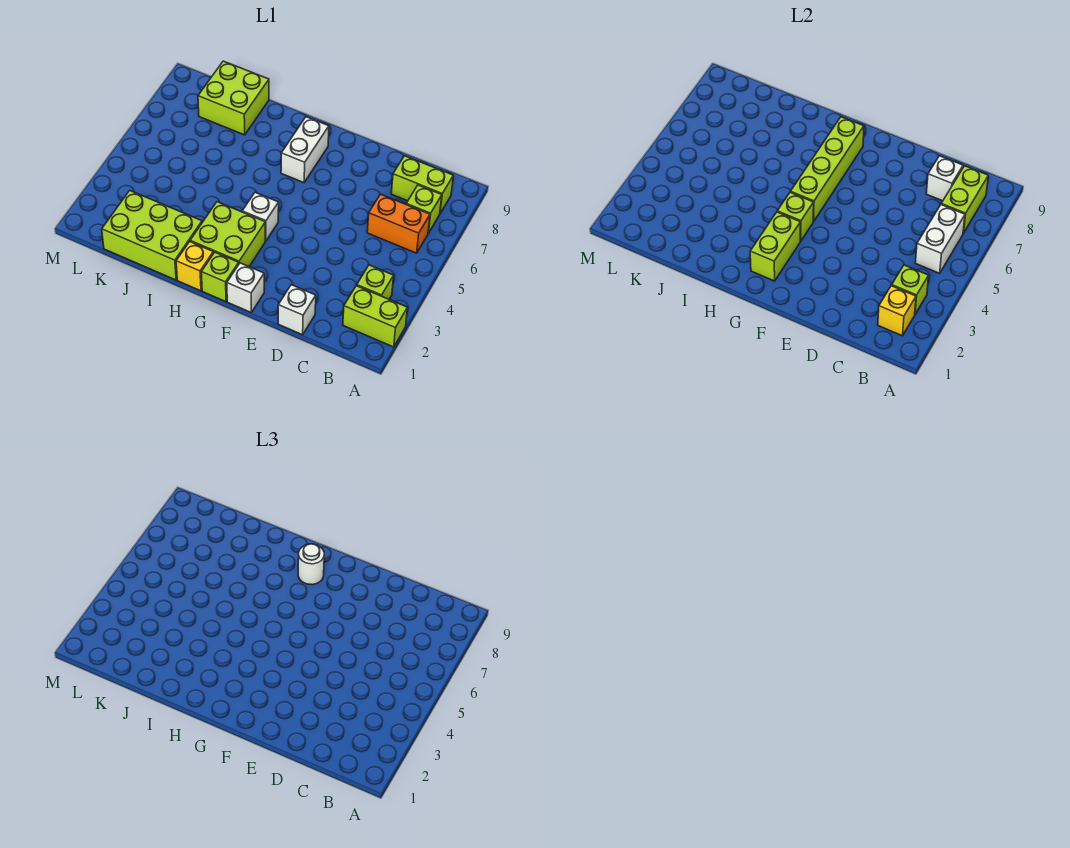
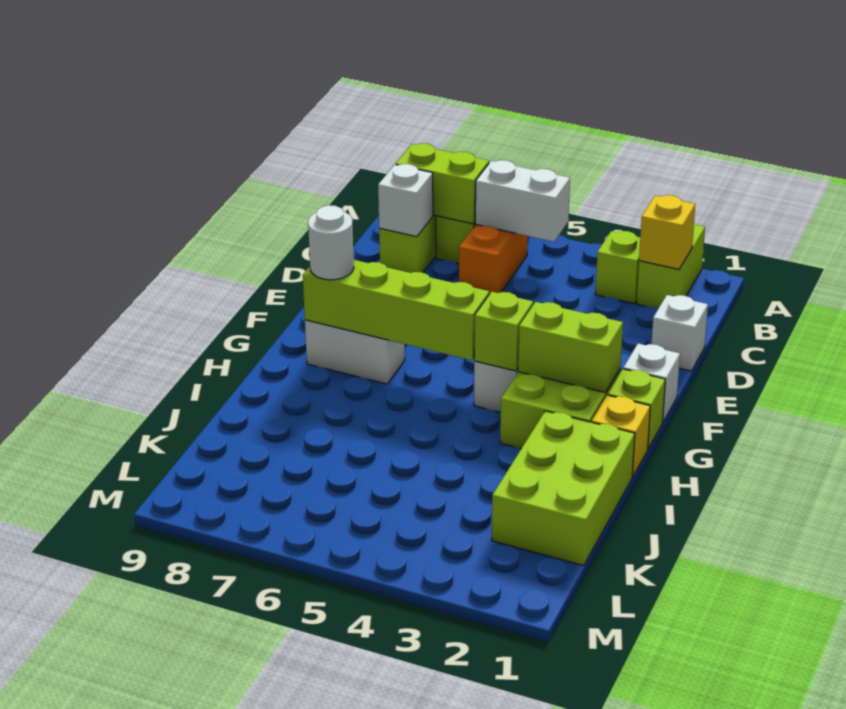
lime brick B3 level 2 -> none
lime brick J8:K9 level 1 -> none

